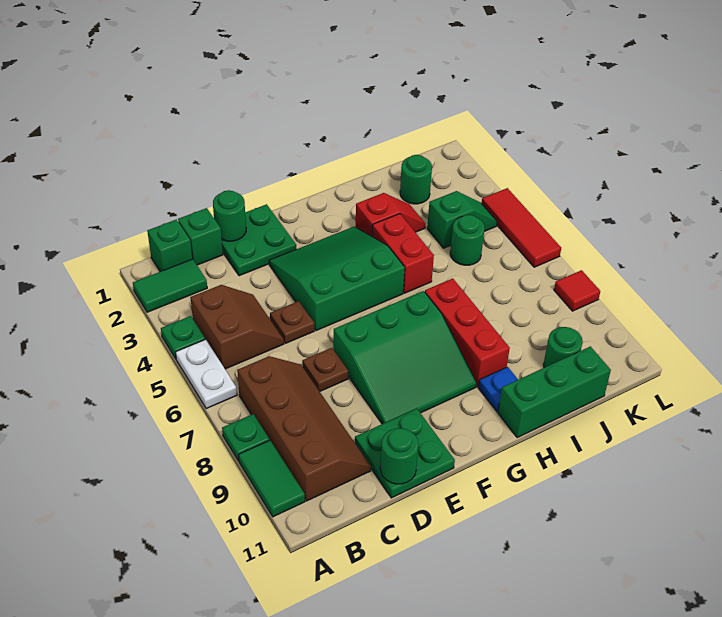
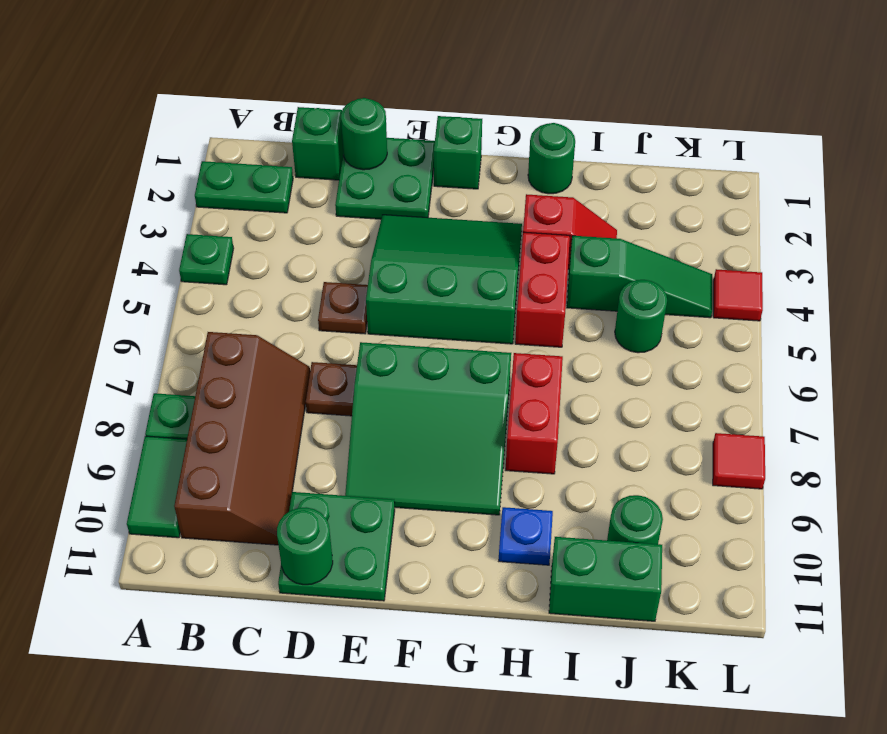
green tile A2:B2 level 1 -> green plate A2:B2 level 1
white plate A5:A6 level 1 -> none
green brick B1 level 1 -> green brick F1 level 1
brown slope B4:C5 level 1 top B -> none
red brick H7:H9 level 1 -> red brick H7:H8 level 1
green brick H11:J11 level 1 -> green brick I11:J11 level 1
green round brick J2 level 1 -> green round brick H1 level 1
green slope J4:K4 level 1 top J -> green slope I4:K4 level 1 top I
red tile L4:L6 level 1 -> red tile L4 level 1

